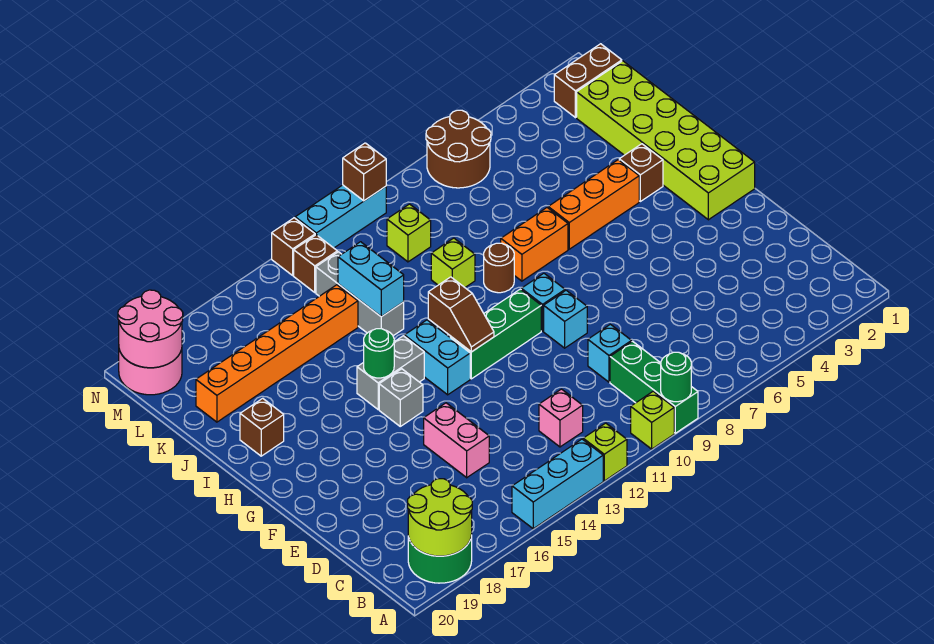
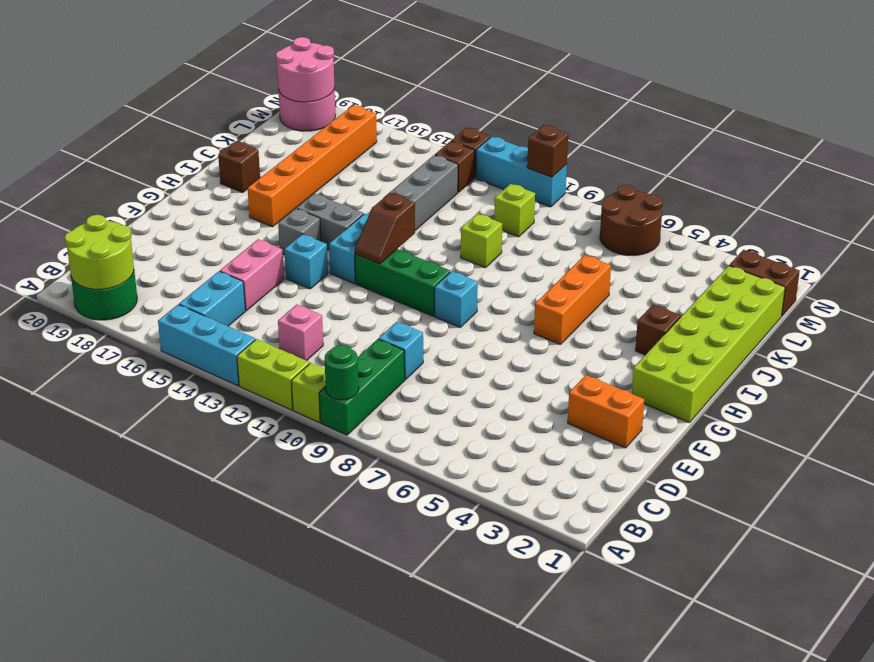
lime brick A12 level 1 -> lime brick A11:A12 level 1
cyan brick F9 level 1 -> cyan brick F14 level 1
green round brick H15 level 2 -> none
orange brick I4:I6 level 1 -> orange brick H6:J6 level 1
orange brick I7:I8 level 1 -> orange brick E2:E3 level 1
brown round brick I9 level 1 -> none
cyan brick J13:K13 level 2 -> cyan brick B15:C15 level 1
orange brick K14:K19 level 1 -> orange brick H17:M17 level 1

